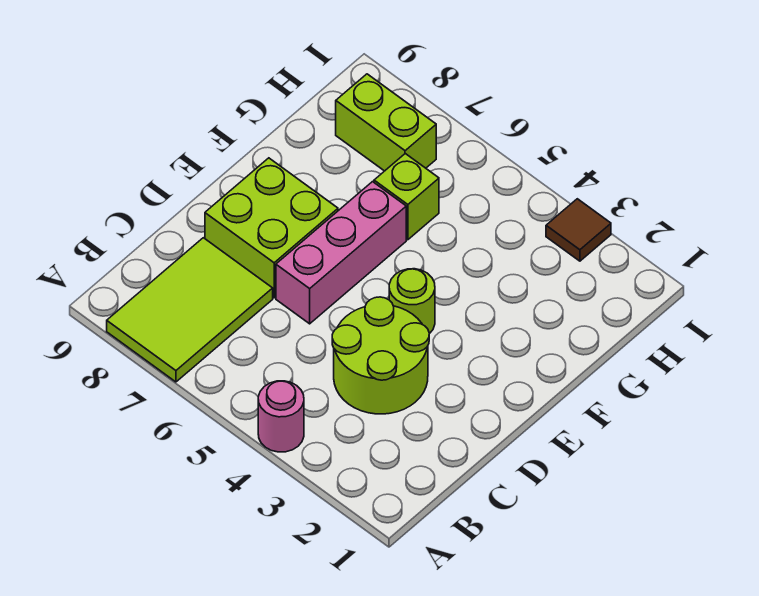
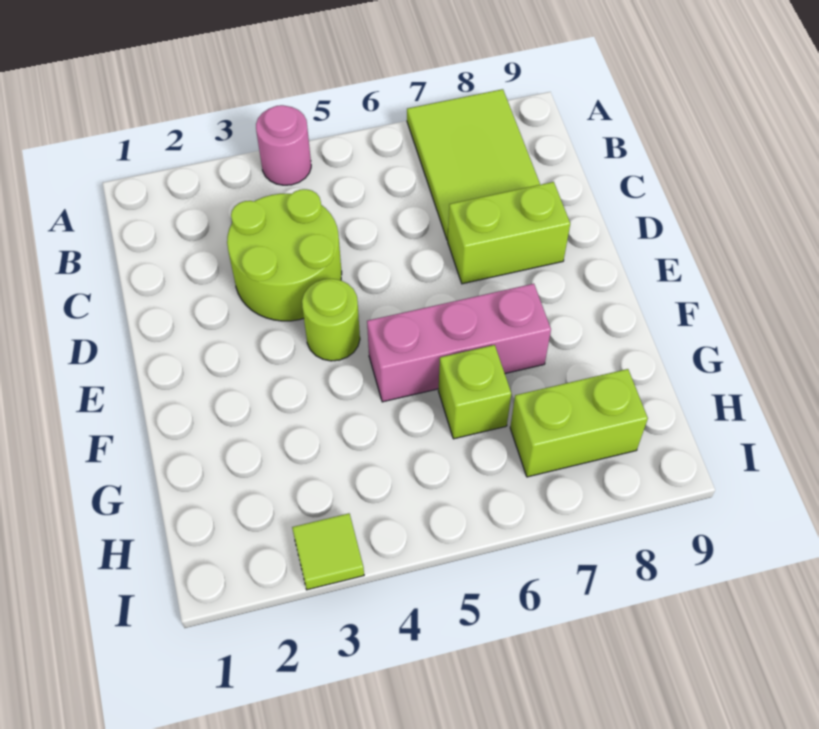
pink brick D6:F6 level 1 -> pink brick F5:F7 level 1
lime brick D7:E8 level 1 -> lime brick D7:D8 level 1
brown tile I3 level 1 -> lime tile I3 level 1

